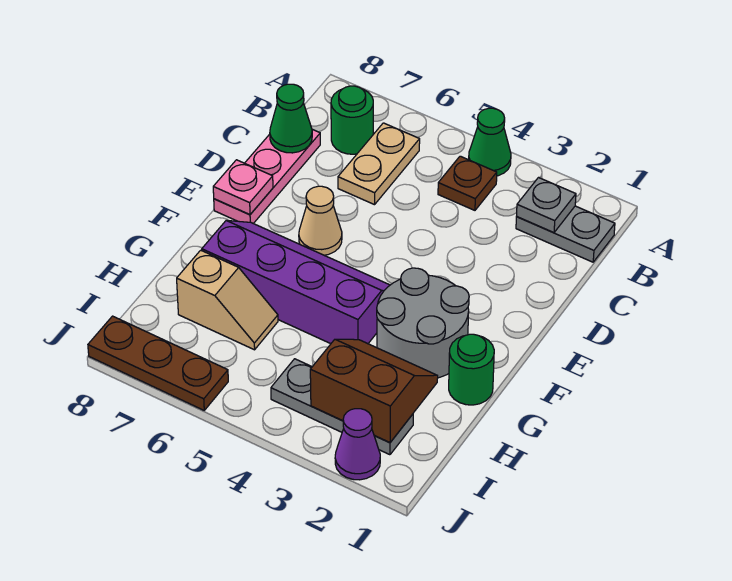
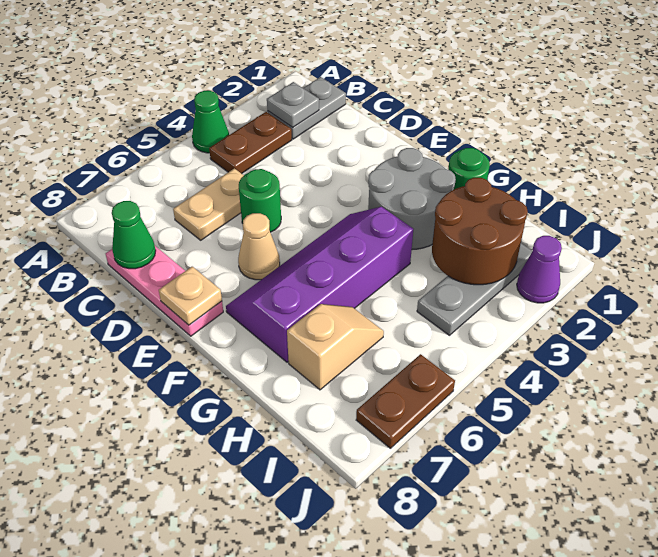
brown plate B4 level 1 -> brown plate B3:B4 level 1
tan plate B6:C6 level 1 -> tan plate C5:C6 level 1
green round brick B7 level 1 -> green round brick D5 level 1
pink plate E8 level 2 -> tan plate E8 level 2
brown slope H2:I3 level 2 top I -> brown round brick H2:I3 level 2
brown plate J6:J8 level 1 -> brown plate J6:J7 level 1

